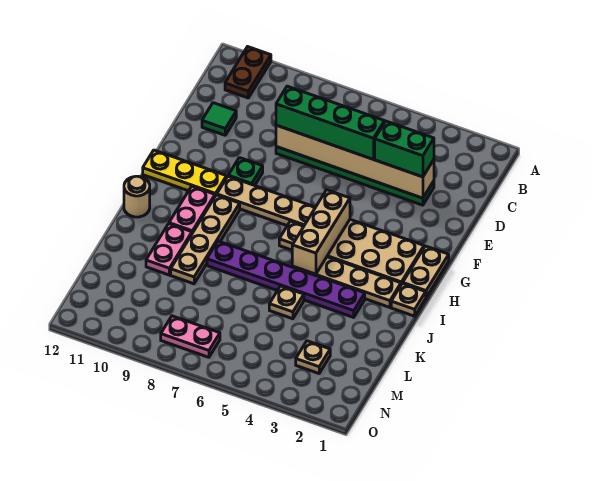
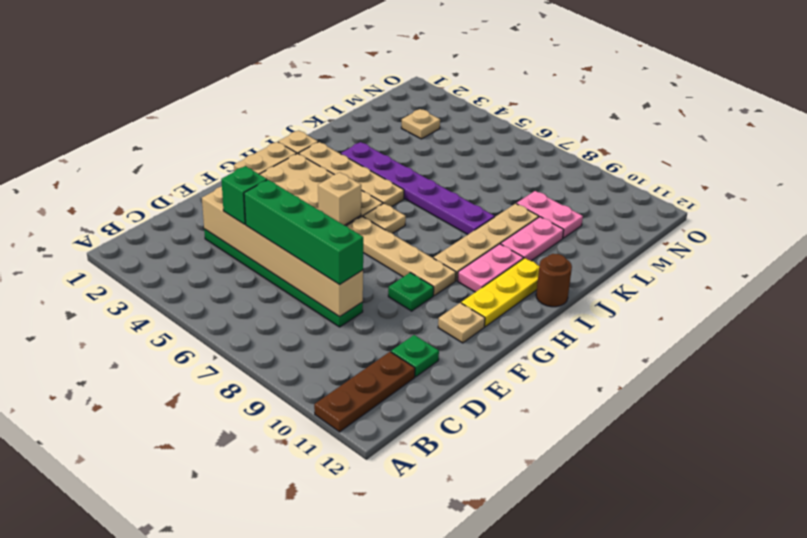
brown plate A11:B11 level 1 -> brown plate A11:C11 level 1
green brick D3:D4 level 3 -> green brick D4 level 3
green tile D11 level 1 -> green plate D11 level 1
tan brick G5:I5 level 2 -> tan brick G5 level 2
yellow plate G10:G12 level 1 -> yellow plate G11:I11 level 1
tan round brick I12 level 1 -> brown round brick I12 level 1
tan plate K5 level 1 -> tan plate F11 level 1
pink plate N7:N8 level 1 -> pink plate L9:L10 level 1

